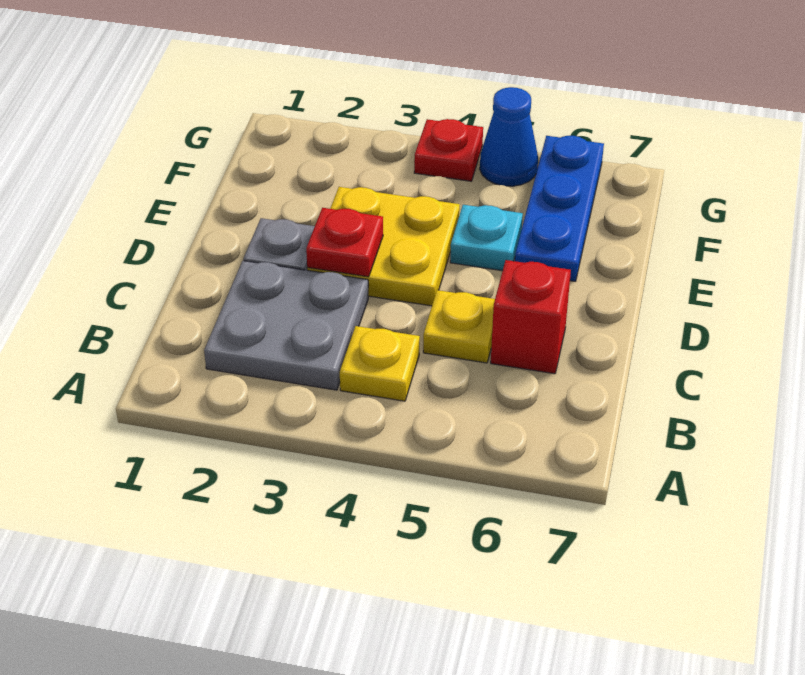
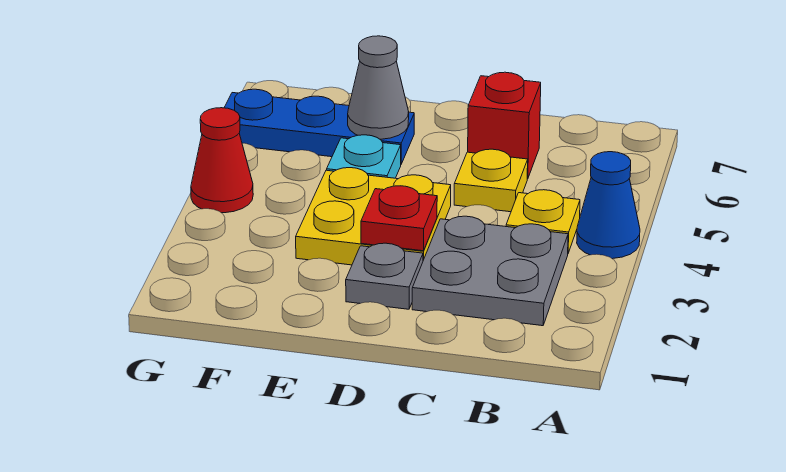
none -> grey cone E6 level 2
red plate G4 level 1 -> red cone G4 level 1
blue cone G5 level 1 -> blue cone A4 level 1

